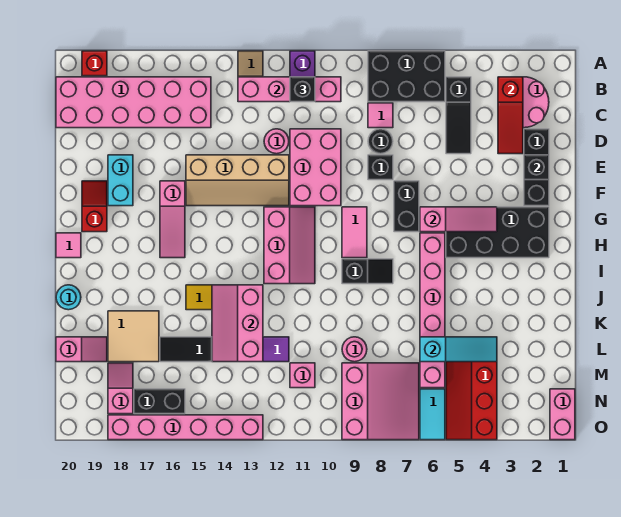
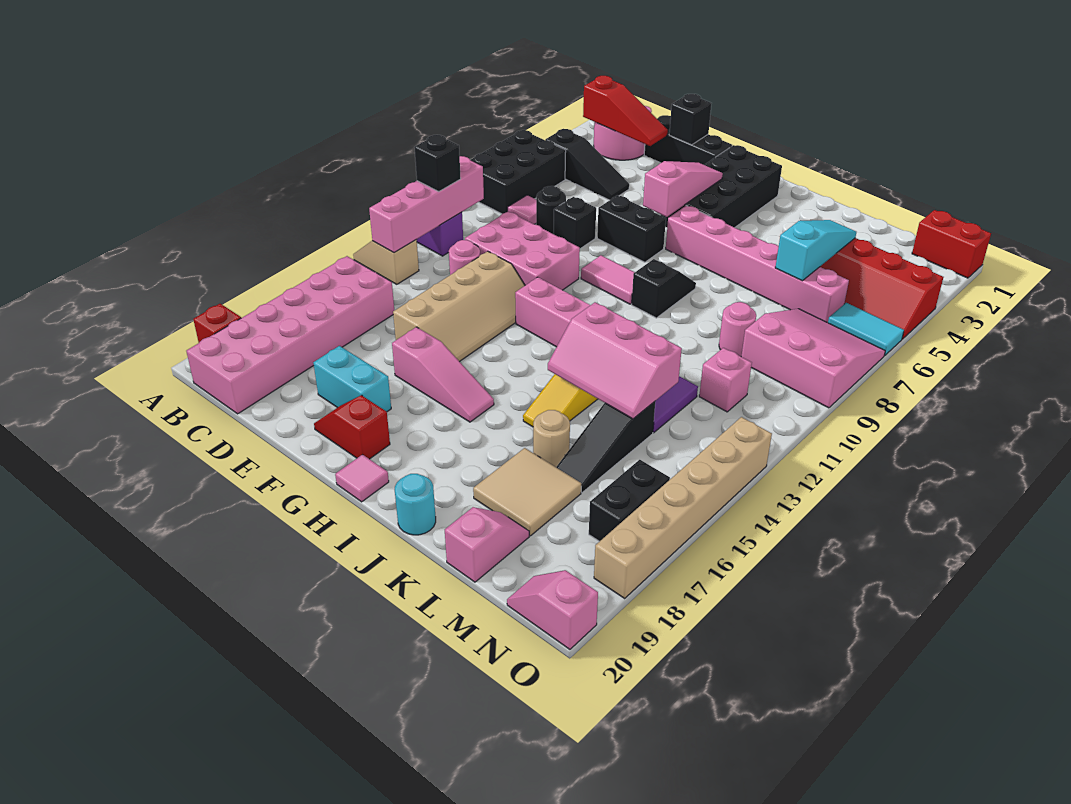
none -> tan round brick K16 level 1
pink slope M18:N18 level 1 top N -> pink slope N20:O20 level 1 top O
pink brick N1:O1 level 1 -> red brick N1:O1 level 1
pink brick O13:O18 level 1 -> tan brick O13:O18 level 1

